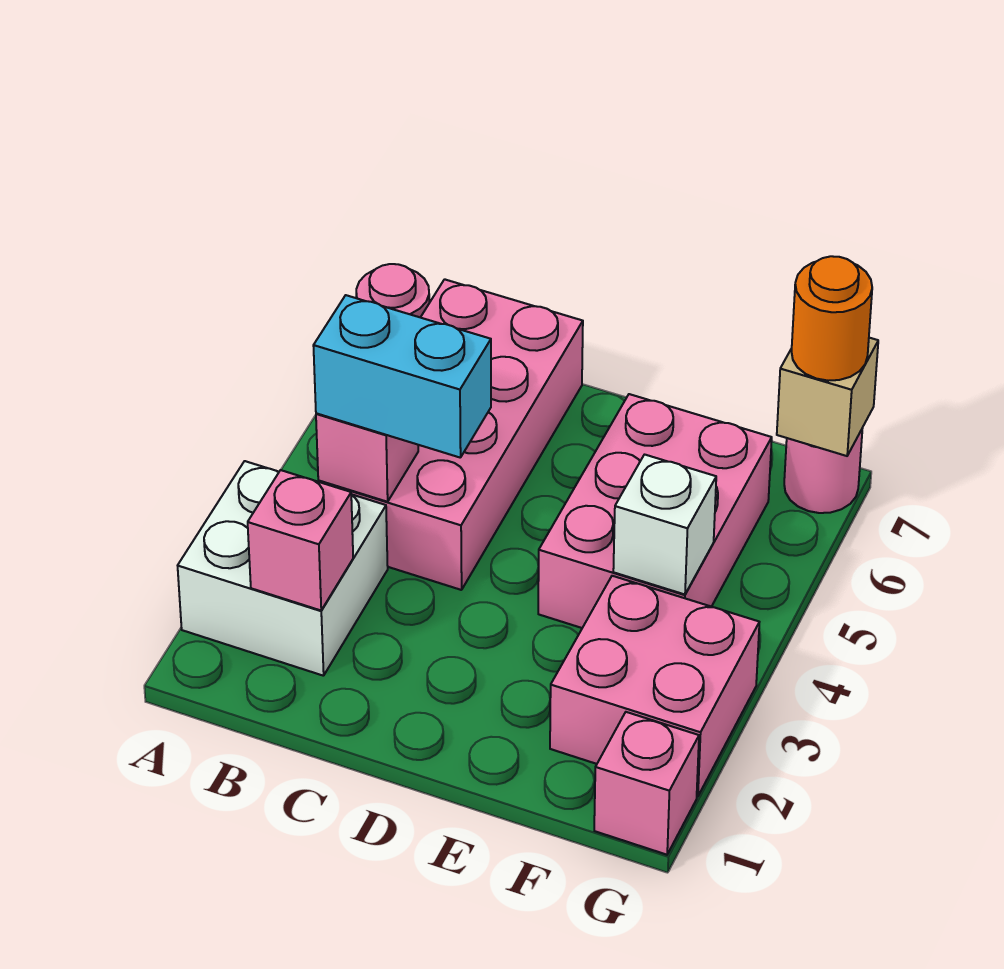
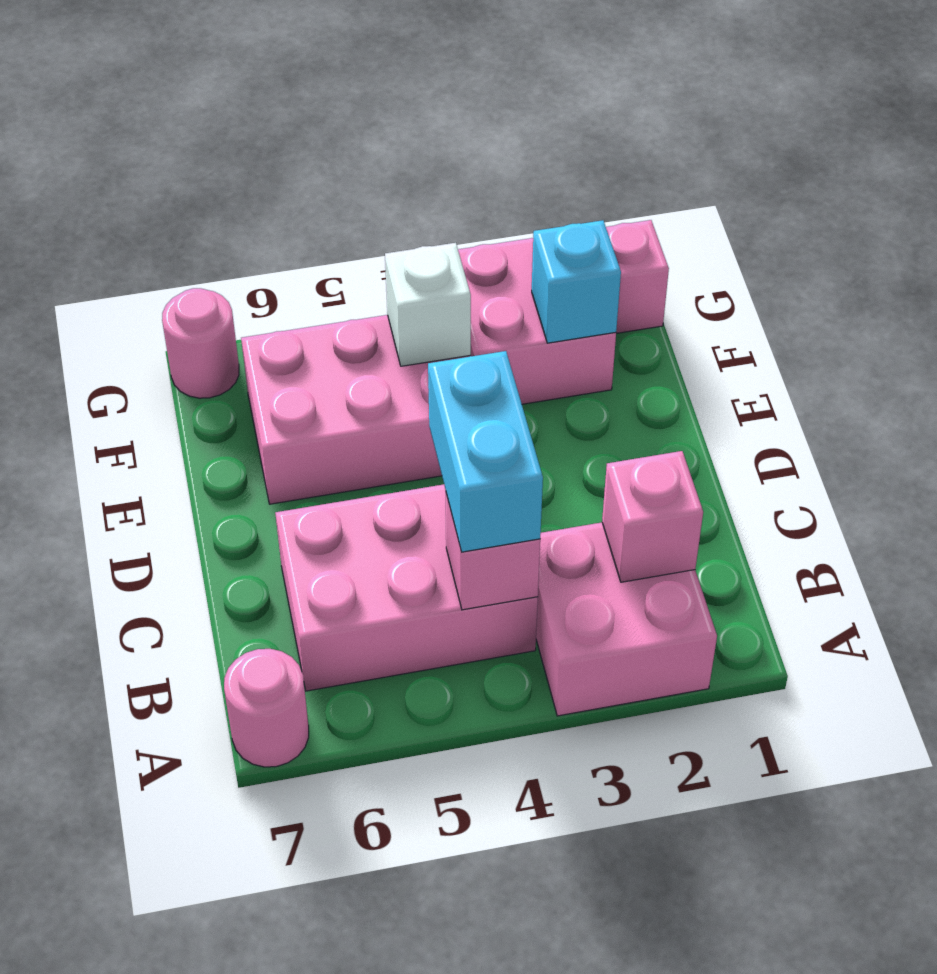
white brick A2:B3 level 1 -> pink brick A2:B3 level 1
pink brick B4:C7 level 1 -> pink brick B4:C6 level 1
none -> cyan brick F2 level 2
tan brick G7 level 2 -> none
orange round brick G7 level 3 -> none

